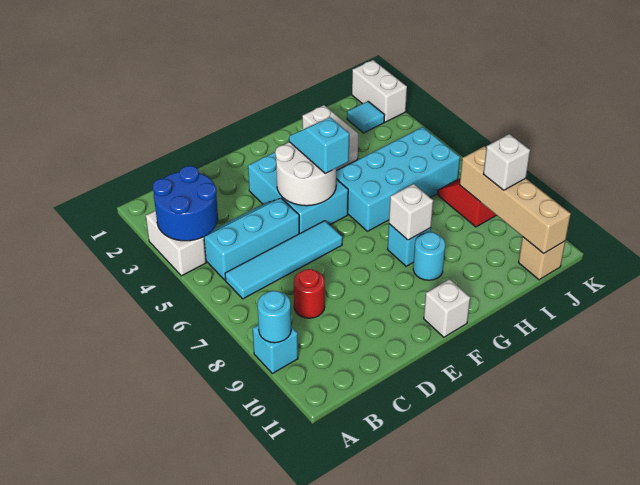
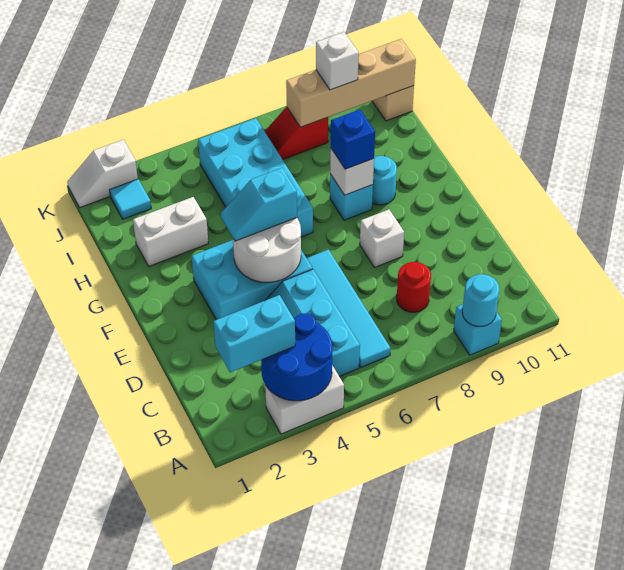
none -> cyan brick B2:B3 level 3
white brick F11 level 1 -> white brick E8 level 1
none -> blue brick G8 level 3
white brick K1:K2 level 1 -> white slope K1:K2 level 1 top 2

